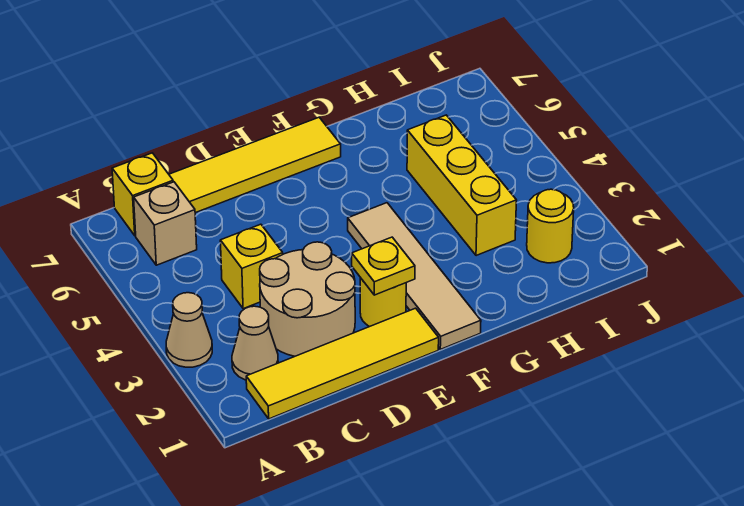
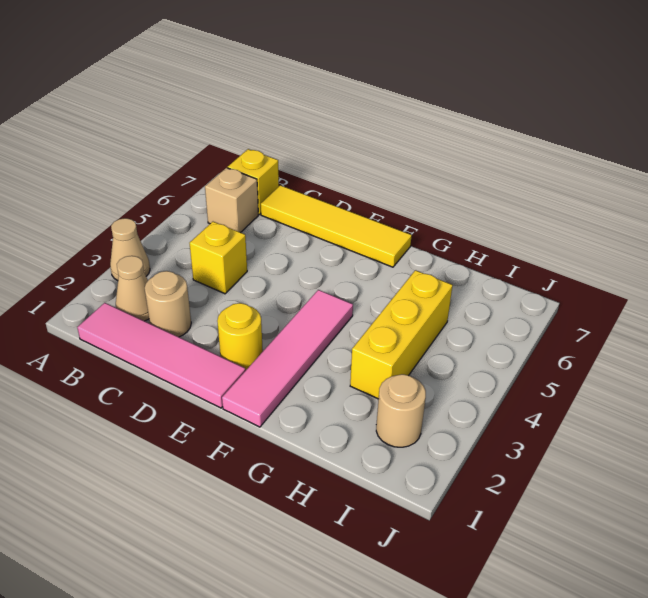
yellow tile B1:E1 level 1 -> pink tile B1:E1 level 1
tan round brick C2:D3 level 1 -> tan round brick C2 level 1
yellow plate E2 level 2 -> none
tan tile F1:F4 level 1 -> pink tile F1:F4 level 1
yellow round brick I2 level 1 -> tan round brick I2 level 1

